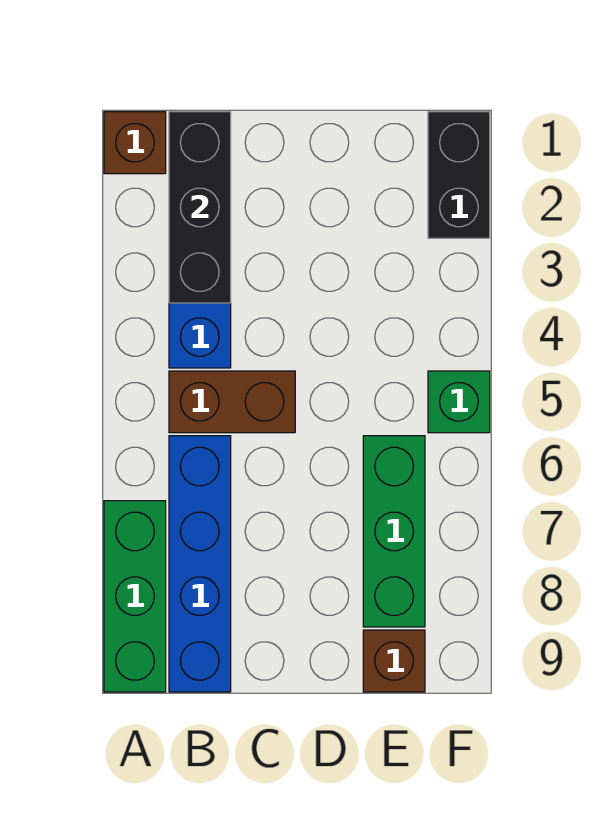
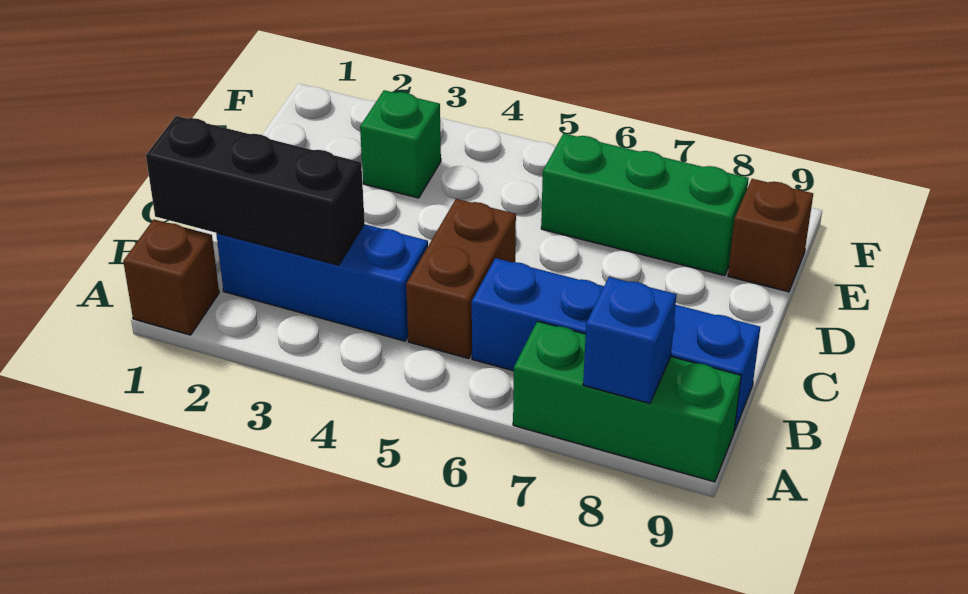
none -> blue brick A8 level 2
black brick F1:F2 level 1 -> none
green brick F5 level 1 -> green brick E3 level 1

